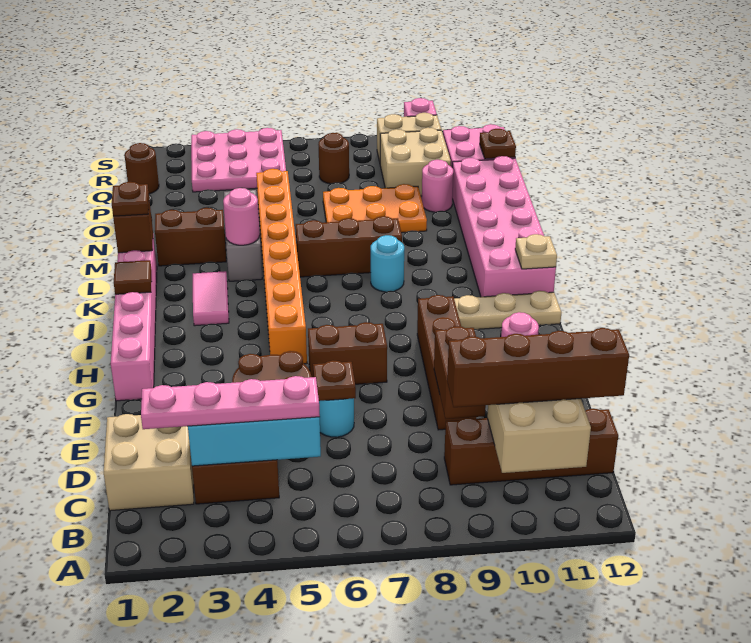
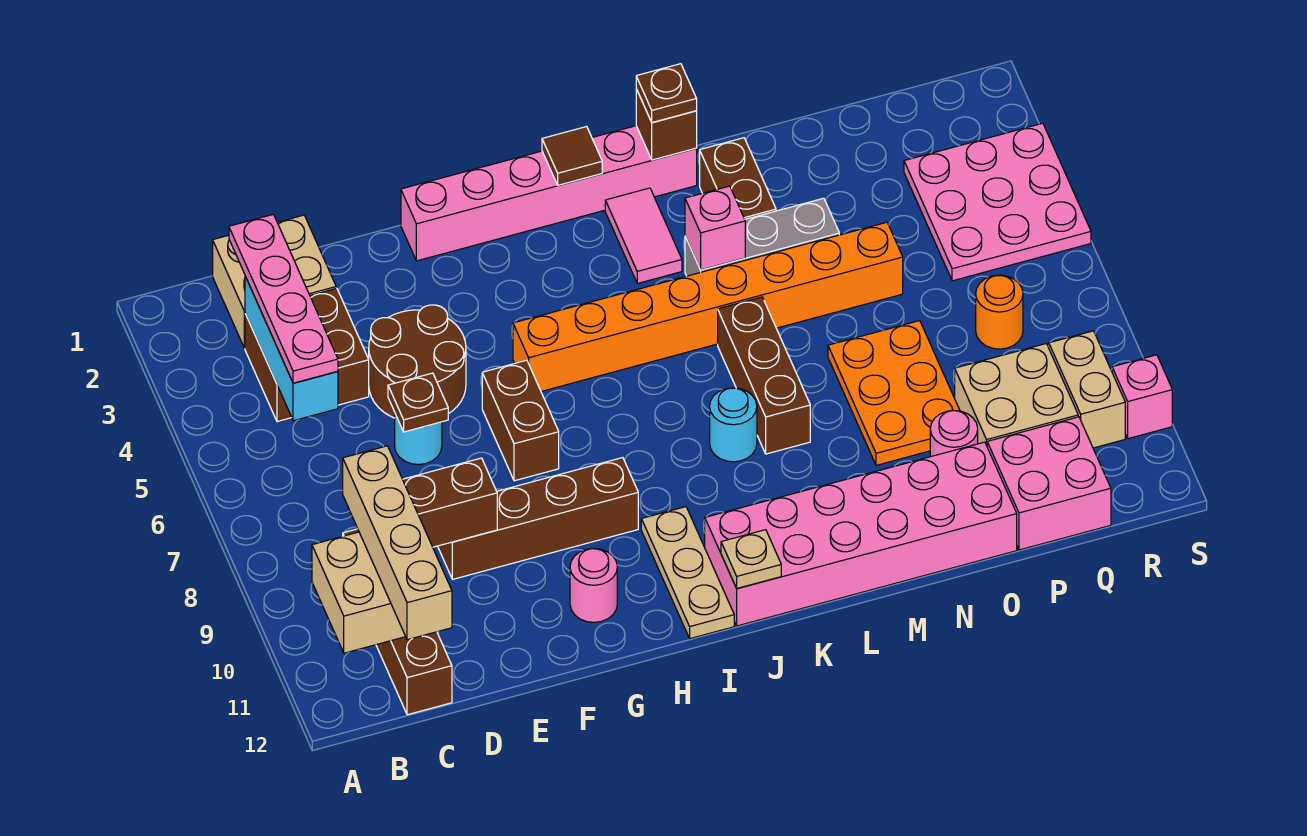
brown brick C9:C12 level 3 -> tan brick C9:C12 level 3
pink tile J3:K3 level 1 -> pink tile K2:K3 level 1
pink round brick L4 level 2 -> pink brick L4 level 2
brown plate P12 level 2 -> none
brown round brick Q1 level 1 -> none
brown round brick Q7 level 1 -> orange round brick Q7 level 1

